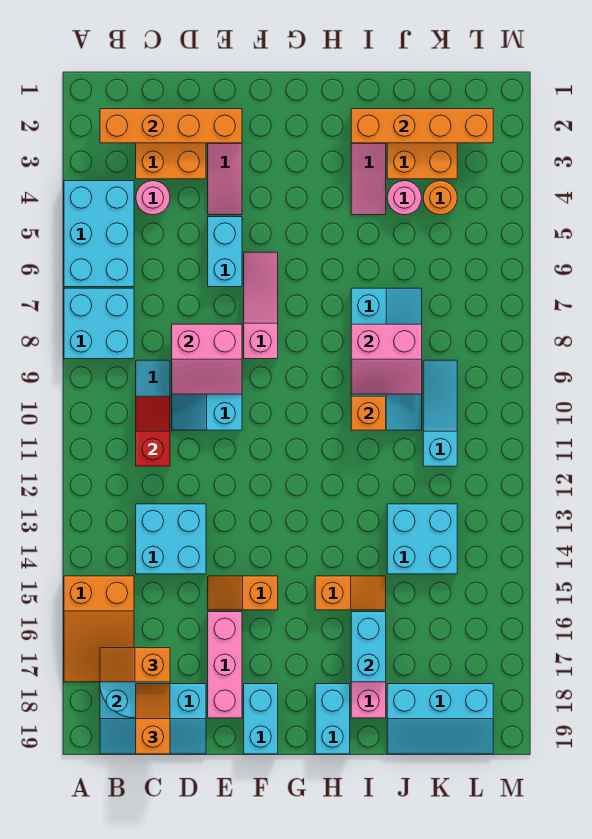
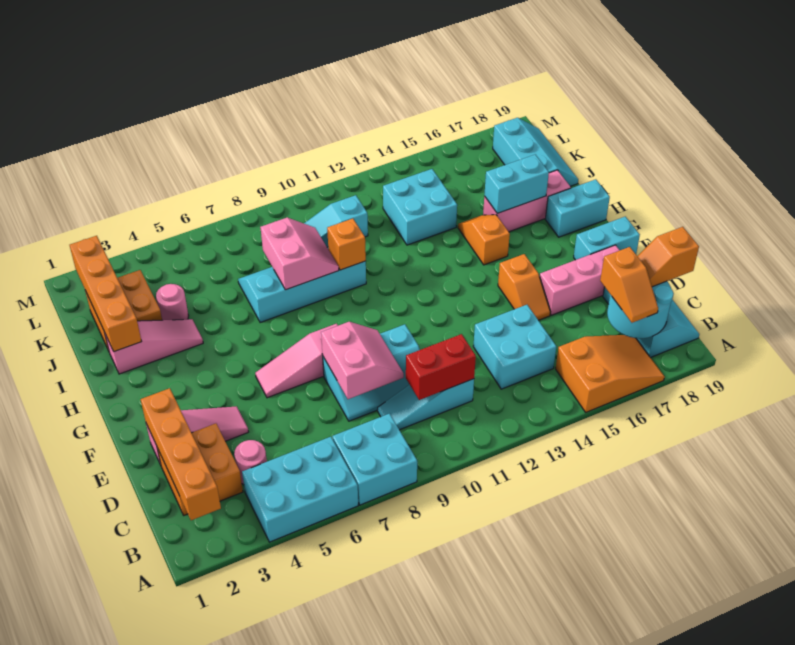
red slope C10:C11 level 2 top 11 -> red brick C10:C11 level 2
cyan brick E5:E6 level 1 -> none
orange round brick K4 level 1 -> none

